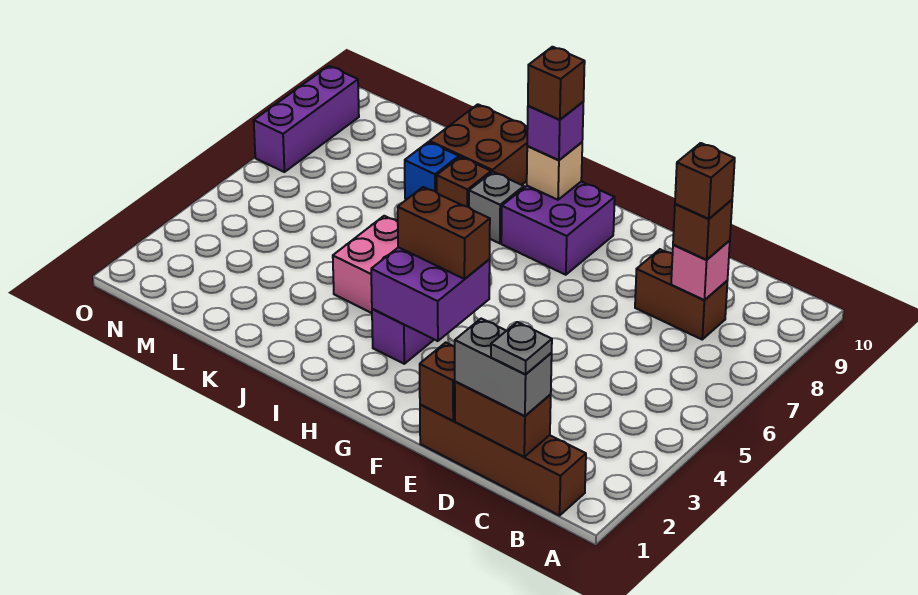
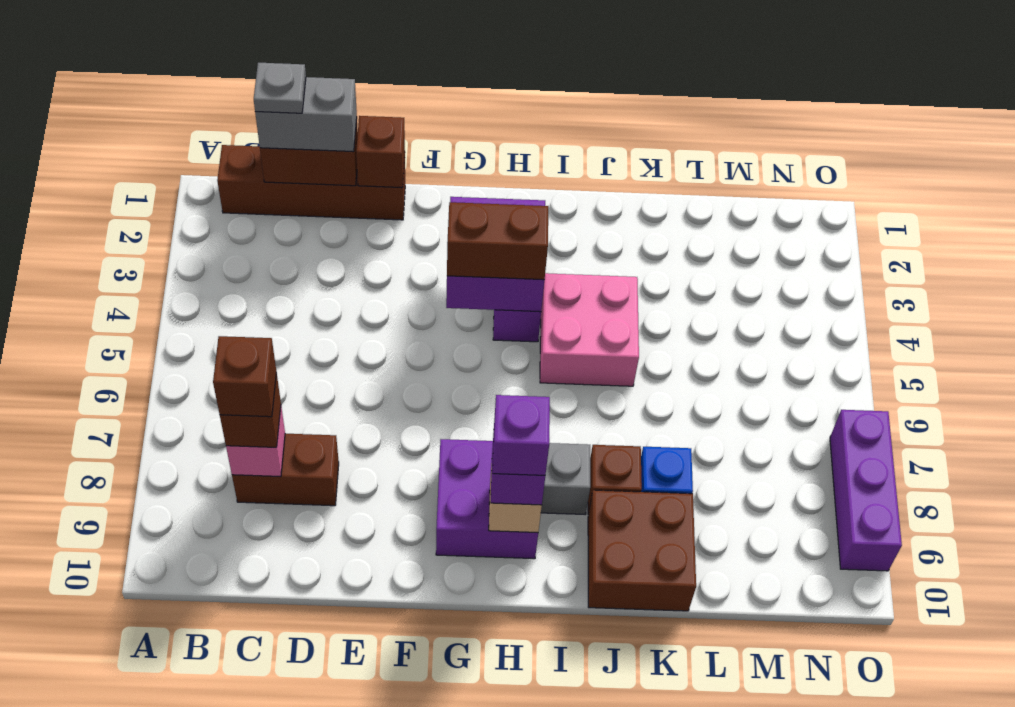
brown brick H9 level 4 -> purple brick H9 level 4

